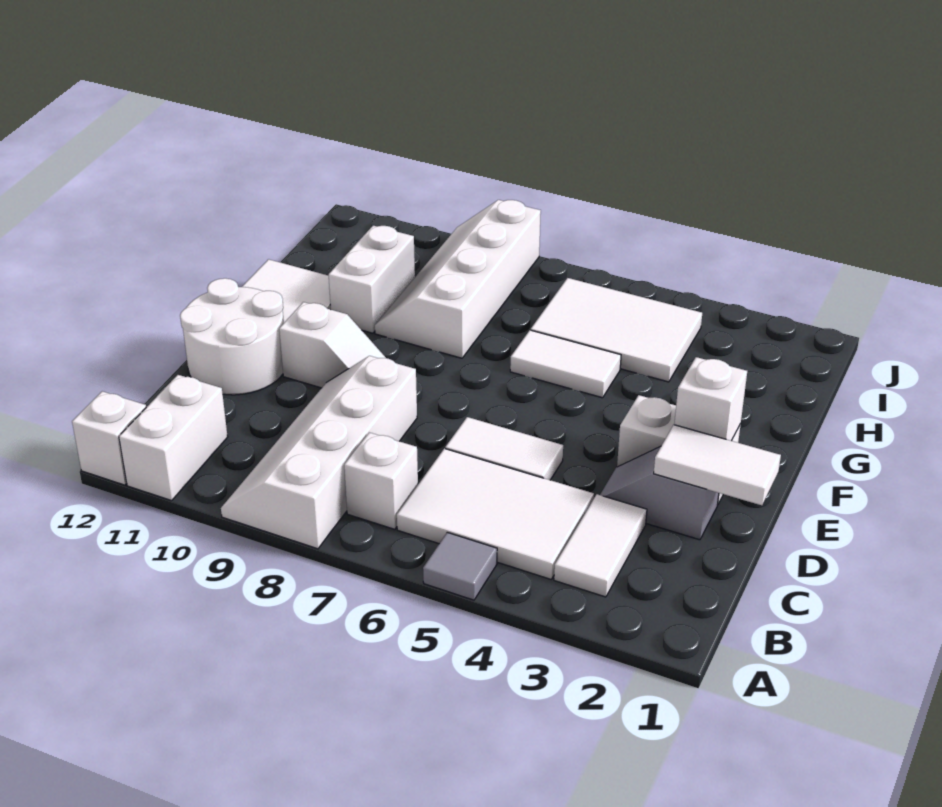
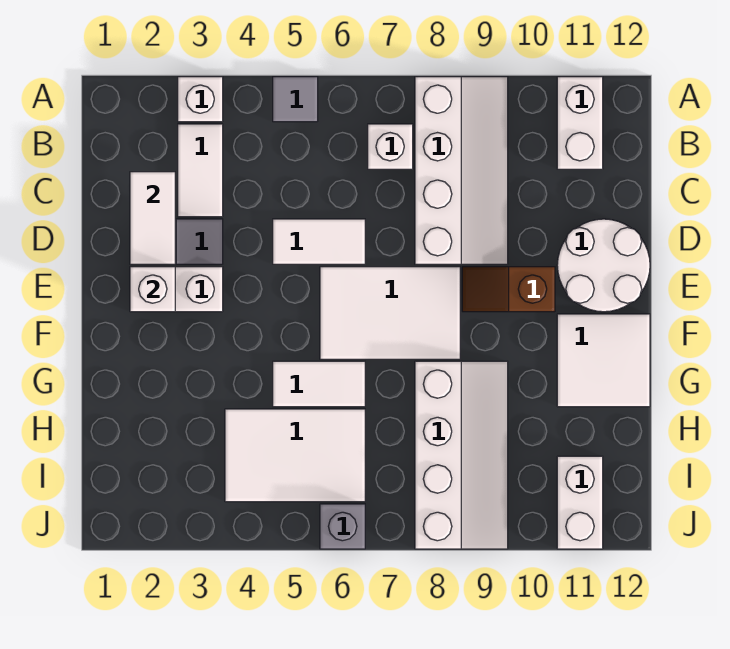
white brick A12 level 1 -> white brick A3 level 1
white tile B4:C6 level 1 -> white tile E6:F8 level 1
white tile D1:D2 level 2 -> white tile C2:D2 level 2
white slope E9:E10 level 1 top 10 -> brown slope E9:E10 level 1 top 10
white brick G10:H10 level 1 -> white brick I11:J11 level 1
none -> grey brick J6 level 1

